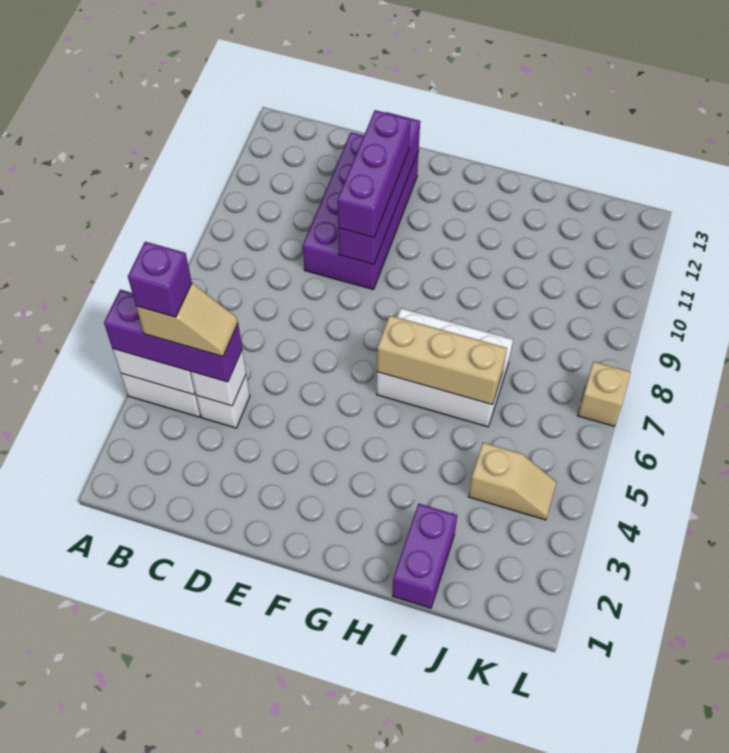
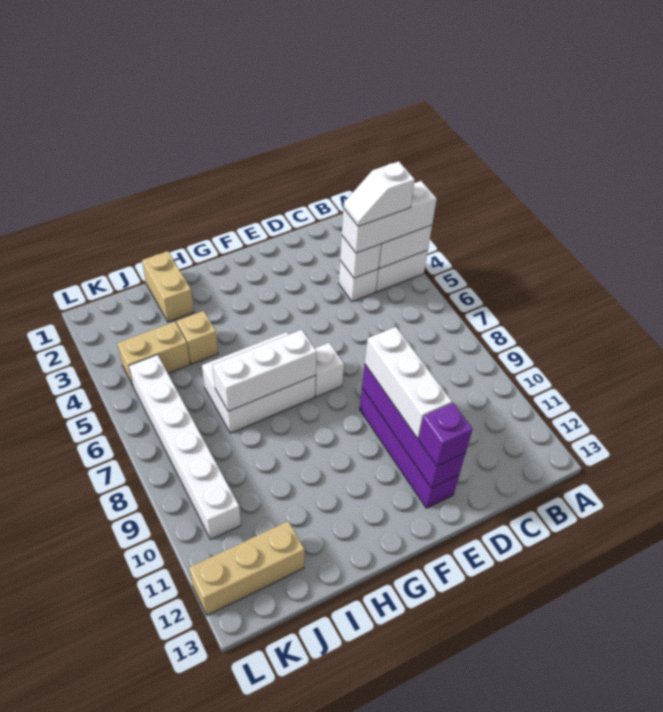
purple brick A4:C4 level 3 -> white brick A4:C4 level 3
tan slope B4:C4 level 4 top B -> white slope B4:C4 level 4 top B
purple brick B4 level 5 -> purple brick E12 level 3
purple brick D9:E12 level 1 -> purple brick E9:E12 level 1
purple brick E9:E11 level 3 -> white brick E9:E11 level 3
none -> white brick F7 level 1
tan brick G6:I6 level 2 -> tan brick J12:L12 level 1
none -> white brick G7:I7 level 2
purple brick I1:I2 level 1 -> tan brick I1:I2 level 1
tan slope J4:K4 level 1 top J -> tan brick J4:K4 level 1
none -> white brick K5:K10 level 1
tan brick L7 level 1 -> tan brick I4 level 1

